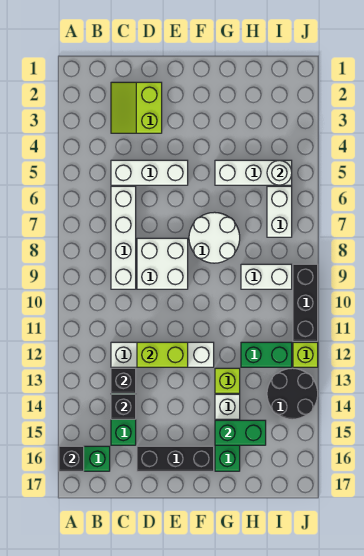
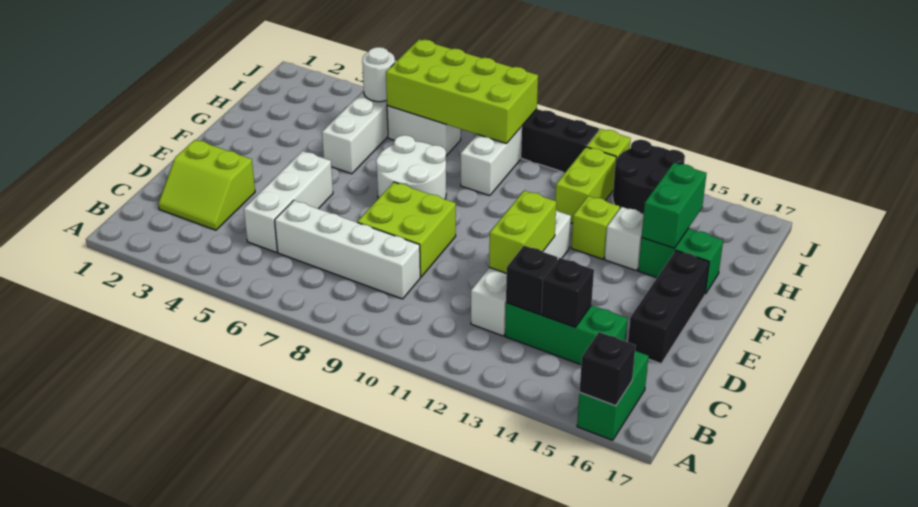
white brick D8:E9 level 1 -> lime brick D8:E9 level 1
green brick H12:I12 level 1 -> lime brick H12:I12 level 1
none -> lime brick I6:J9 level 2

